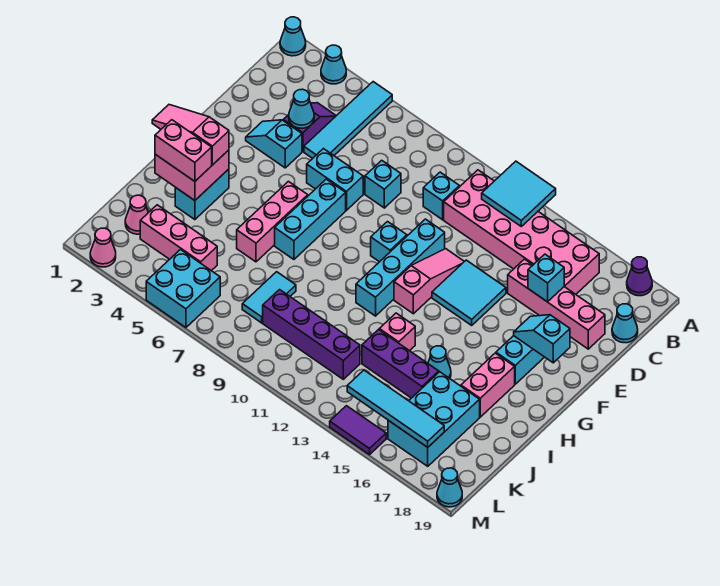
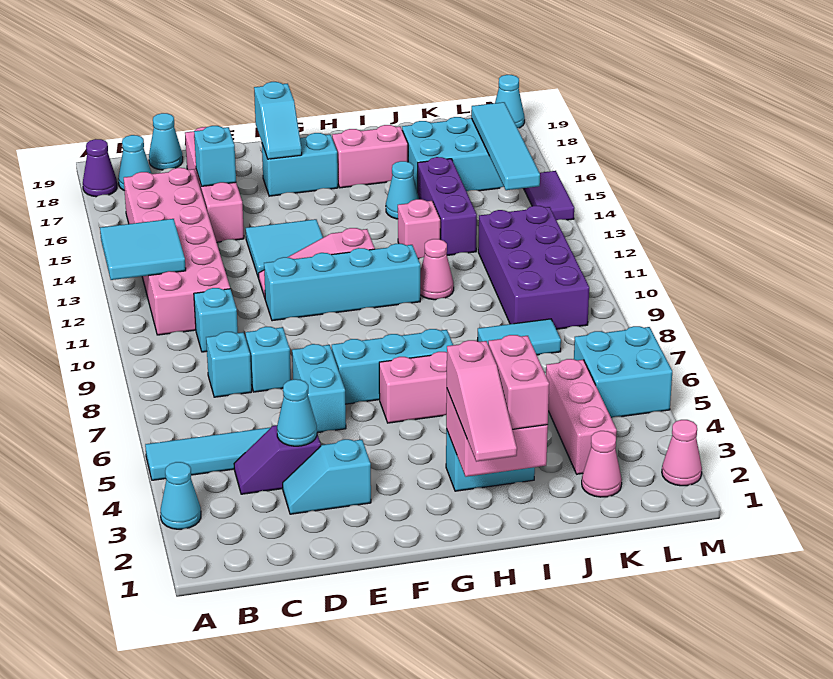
cyan cone A1 level 1 -> cyan cone B18 level 1
cyan slope E3:E4 level 1 top 4 -> cyan slope D3:E3 level 1 top E
cyan brick F10 level 1 -> cyan brick C8 level 1
none -> pink cone I11 level 1
purple brick K9:K12 level 1 -> purple brick K9:L12 level 1

